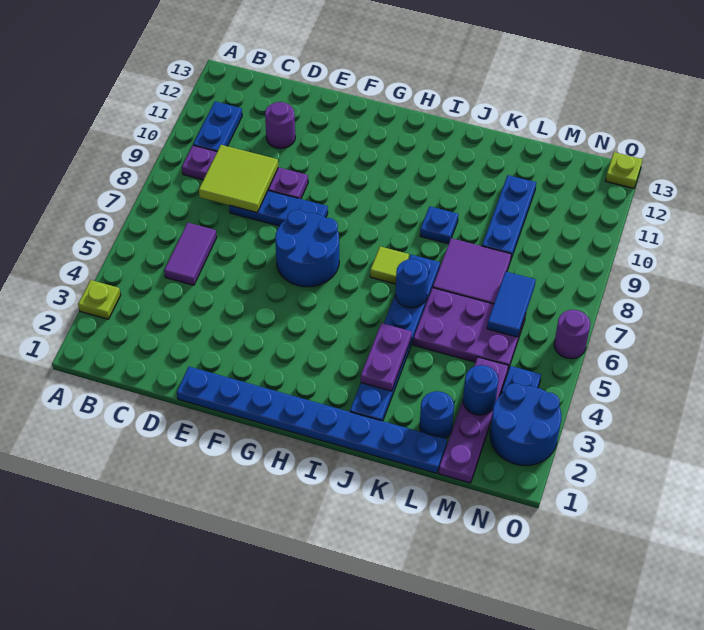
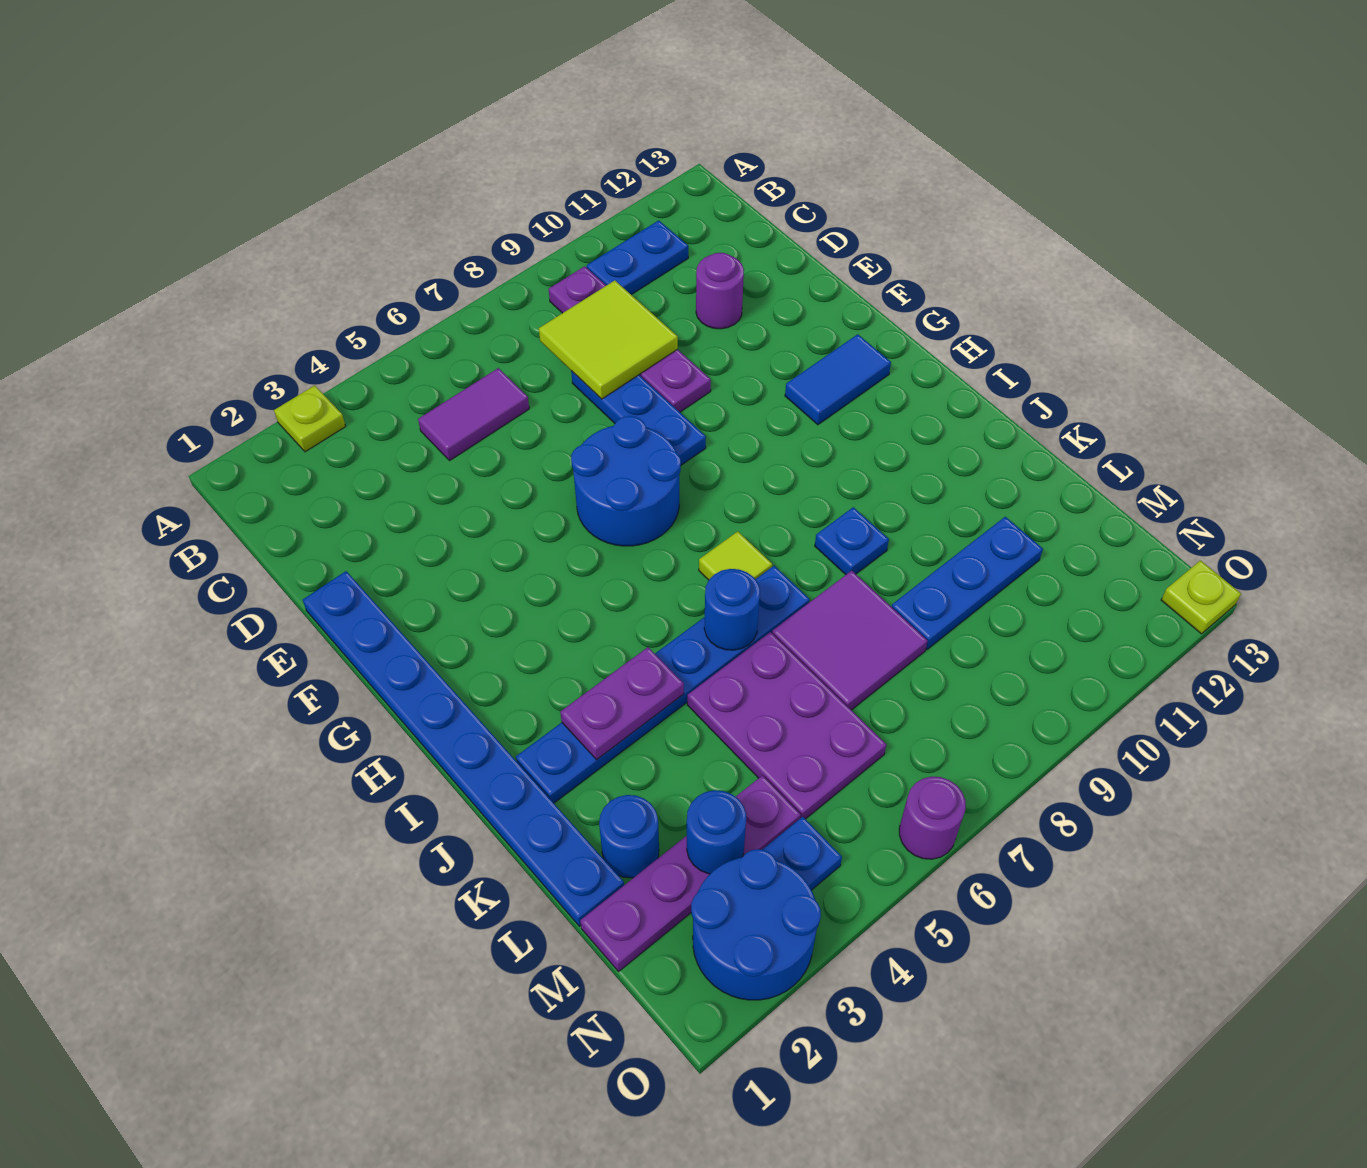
blue tile M6:M7 level 2 -> blue tile G11:G12 level 1

